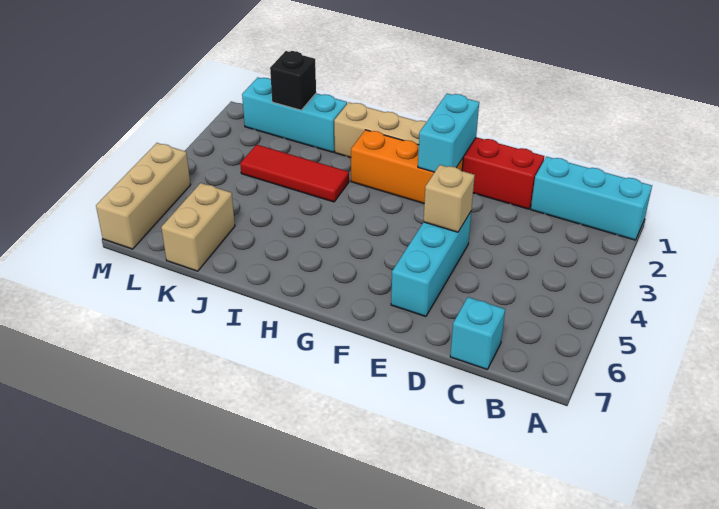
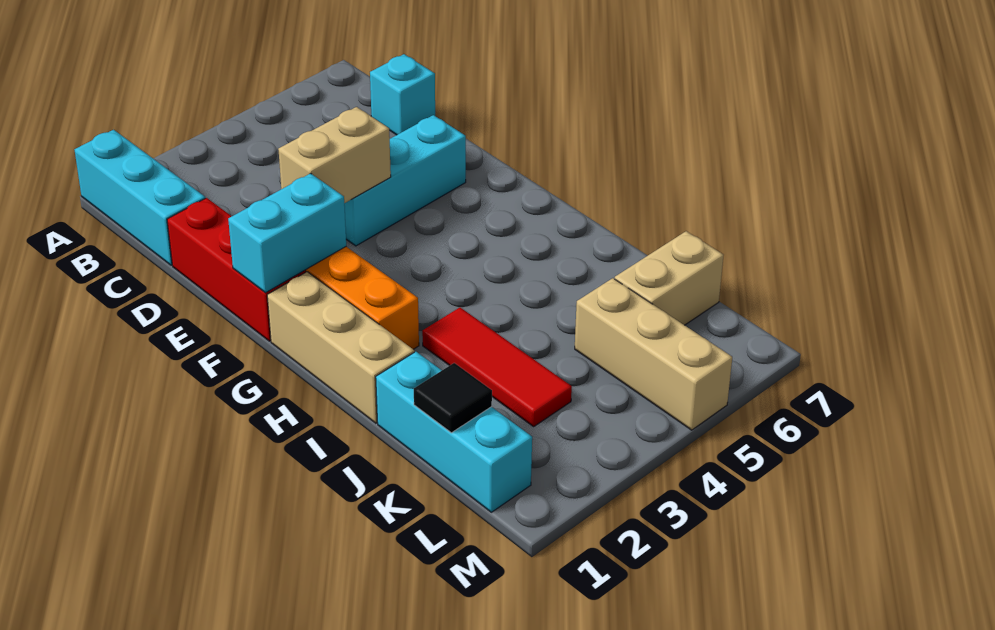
tan brick E4 level 2 -> tan brick E3:E4 level 2
black brick K1 level 2 -> black tile K1 level 2
tan brick M5:M7 level 1 -> tan brick K5:M5 level 1

